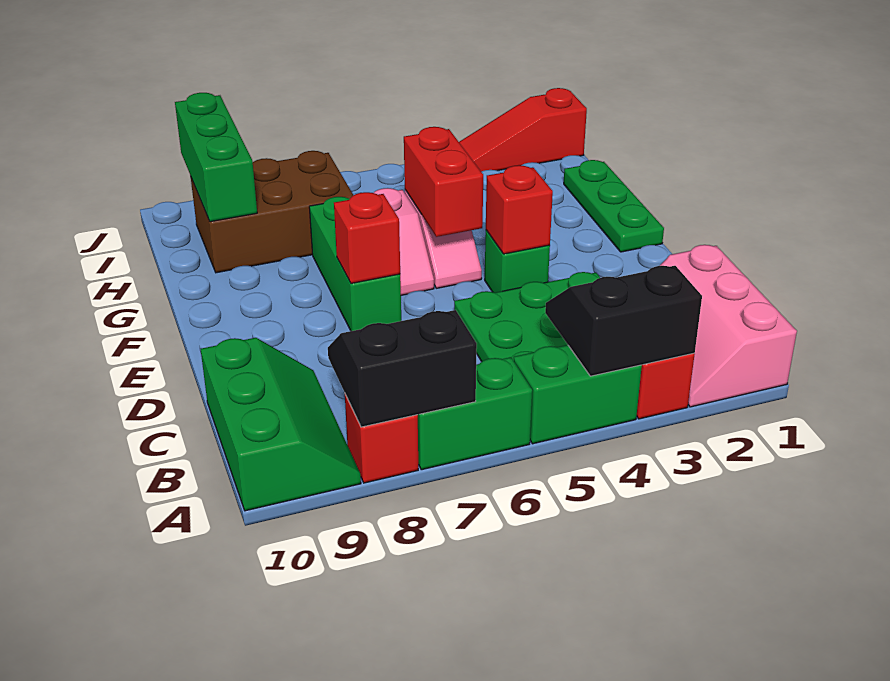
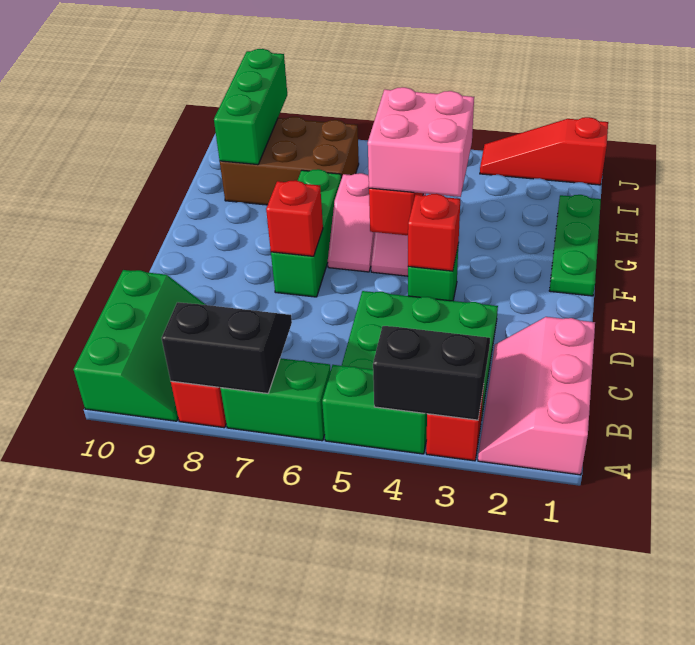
none -> pink brick F4:G5 level 3

